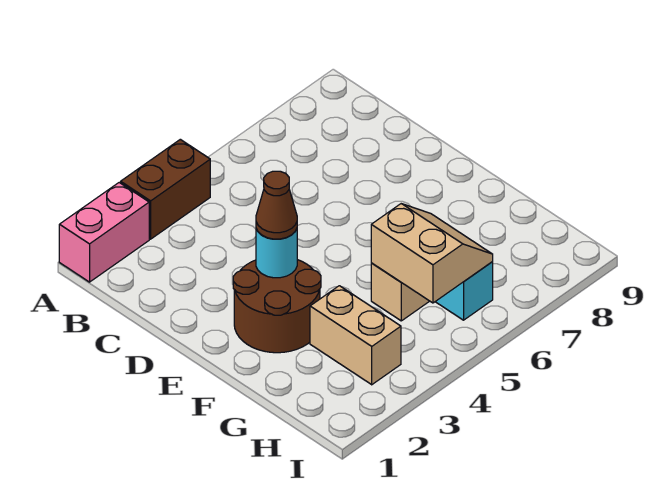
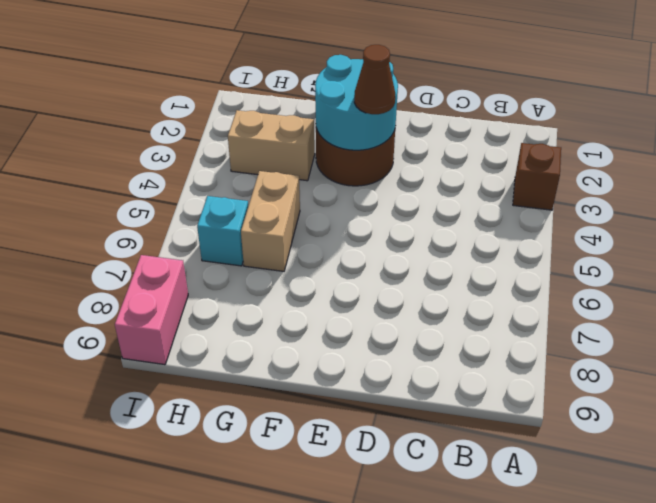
pink brick A1:A2 level 1 -> pink brick I8:I9 level 1
brown brick A3:A4 level 1 -> brown brick A3 level 1
cyan round brick E3 level 2 -> cyan round brick E2:F3 level 2
tan slope G5:H6 level 2 top 5 -> none

